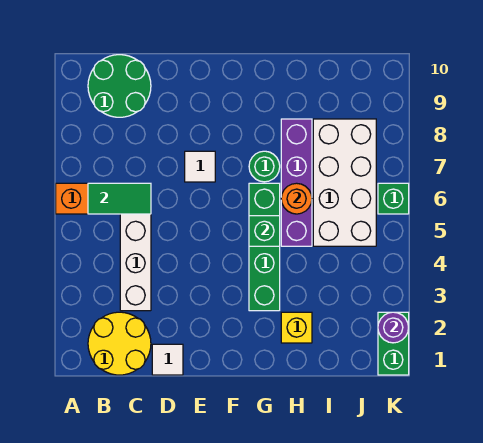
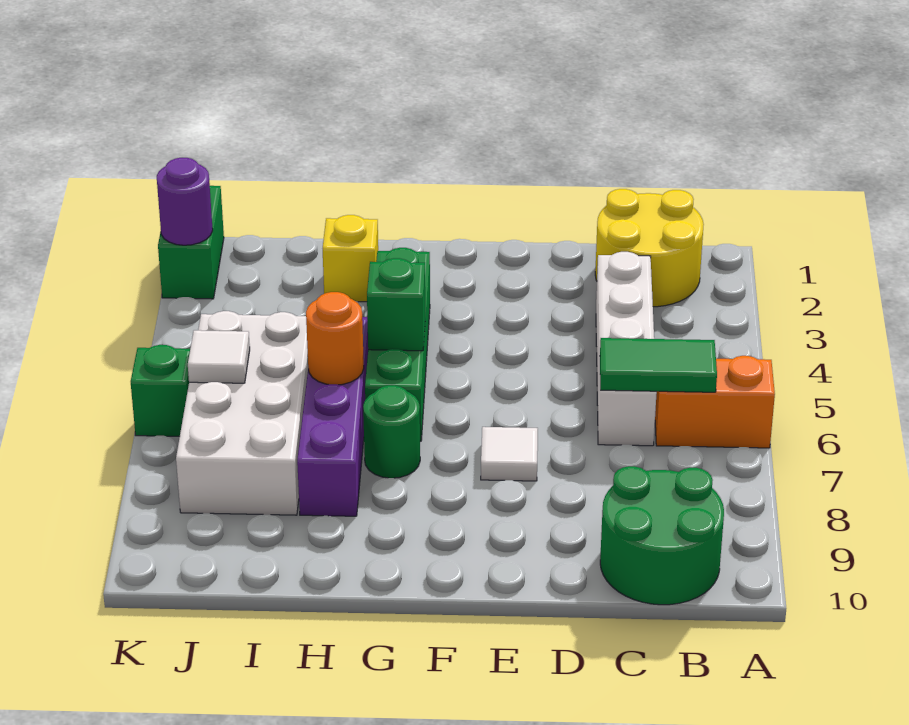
white tile D1 level 1 -> white tile J6 level 2

